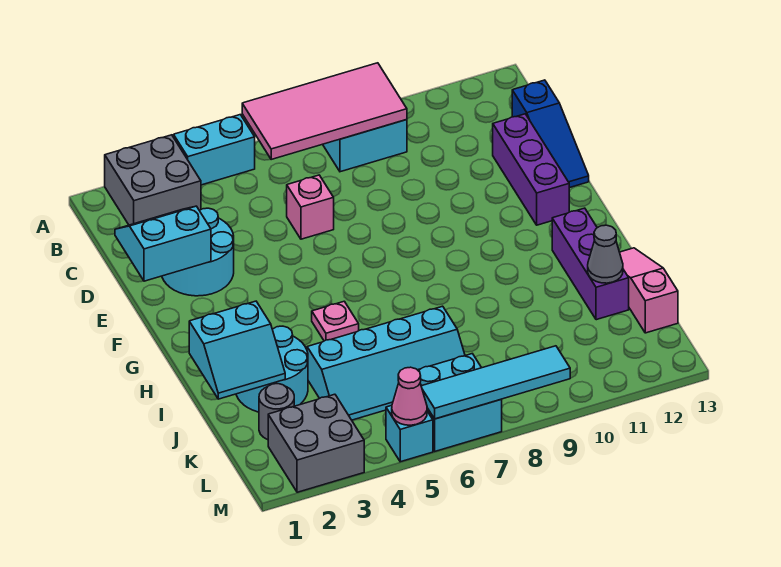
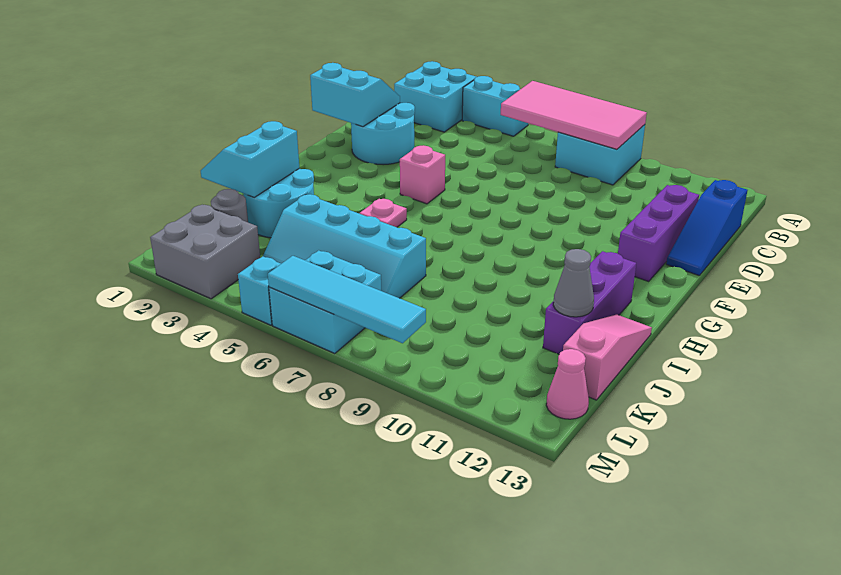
grey brick A2:B3 level 1 -> cyan brick A2:B3 level 1
pink brick D6 level 1 -> pink brick F5 level 1
cyan slope I1:J2 level 2 top I -> cyan slope I1:J2 level 2 top 2
pink cone M5 level 2 -> pink cone L13 level 1

